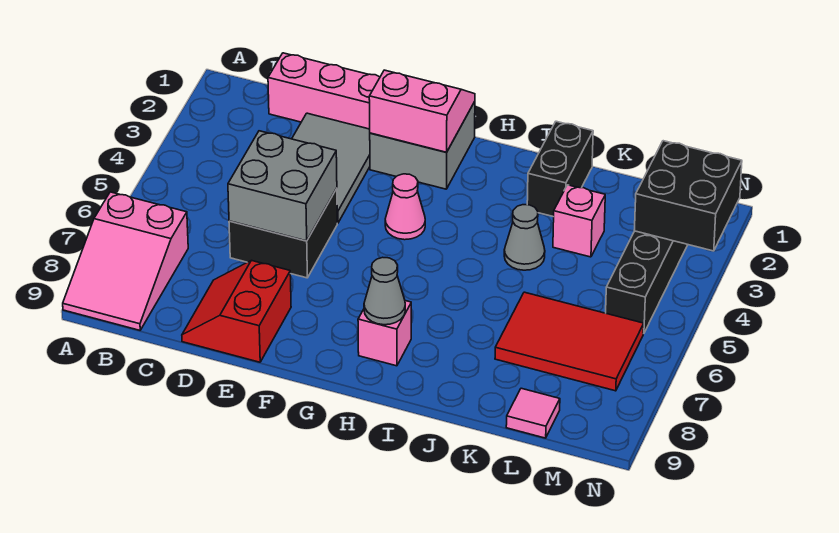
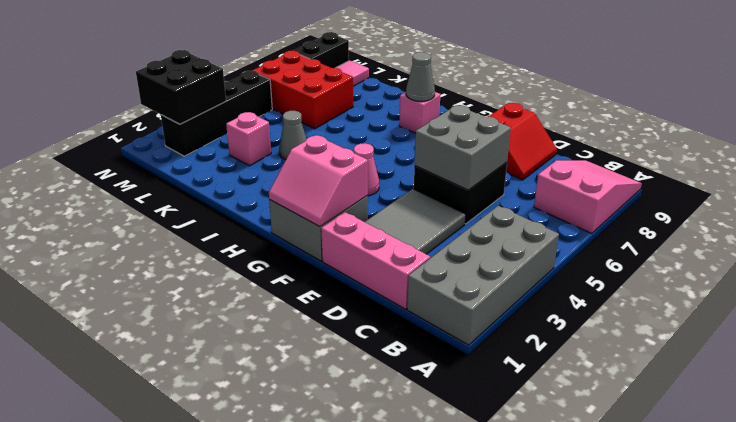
none -> grey brick A1:B4 level 1
black brick J1:J2 level 1 -> black brick M8:M9 level 1
red tile K6:M7 level 1 -> red brick K6:M7 level 1

